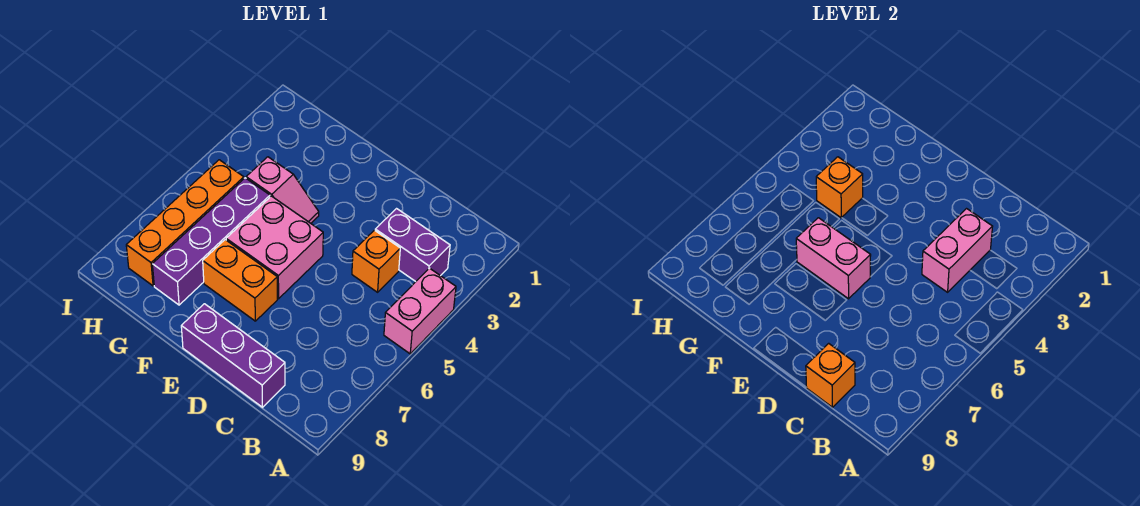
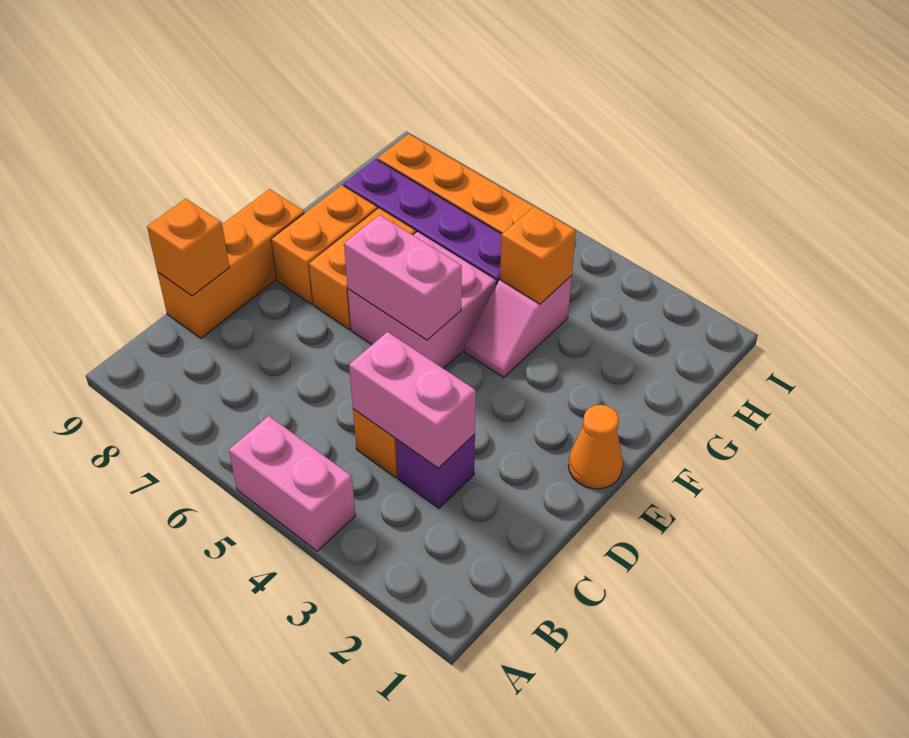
purple brick B3:C3 level 1 -> purple brick C3 level 1
purple brick C9:E9 level 1 -> orange brick C9:E9 level 1
none -> orange cone E1 level 1
pink brick E6:F6 level 2 -> pink brick E5:E6 level 2
none -> orange brick E8:F8 level 1

